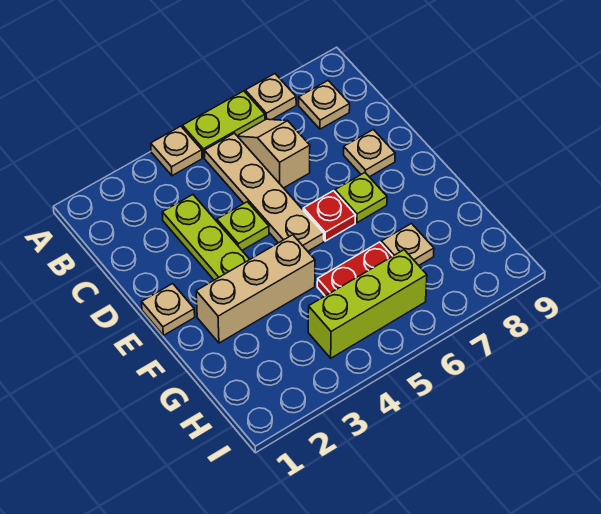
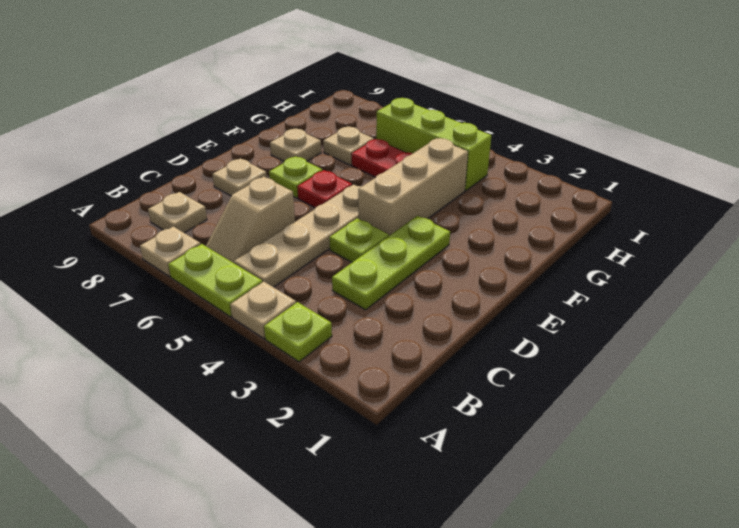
none -> lime plate A3 level 1
tan plate E1 level 1 -> tan plate F8 level 1
tan brick F2:F4 level 1 -> tan brick E4:G4 level 1

